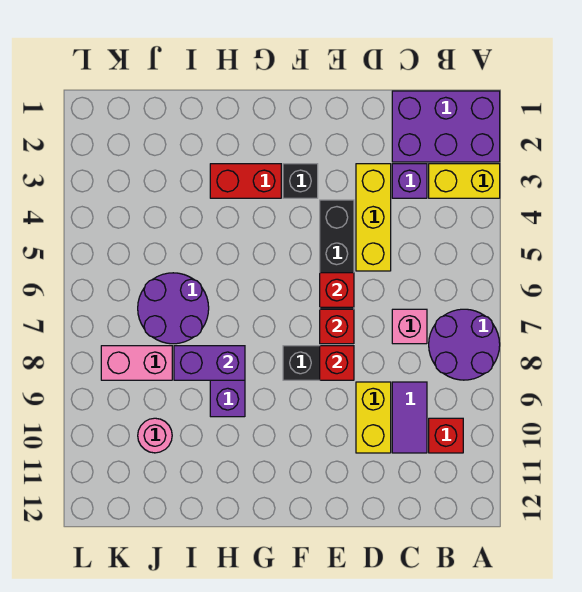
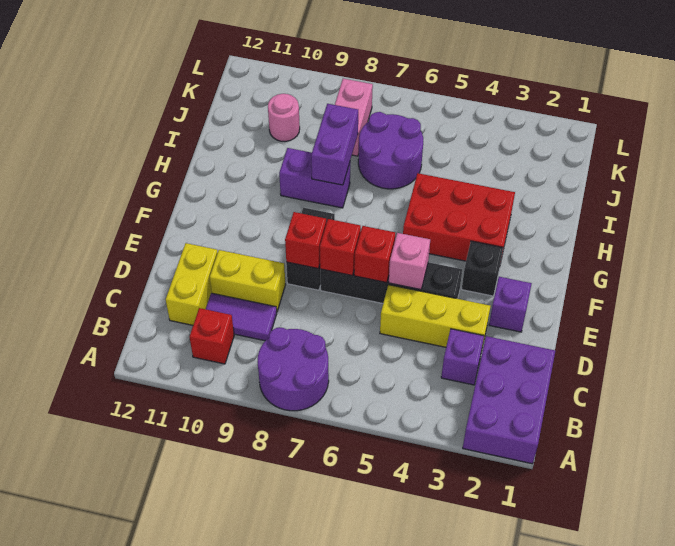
yellow brick A3:B3 level 1 -> yellow brick C11:D11 level 1
pink brick C7 level 1 -> pink brick E5 level 2
none -> purple brick E2 level 1
red brick G3:H3 level 1 -> red brick G3:H5 level 1

